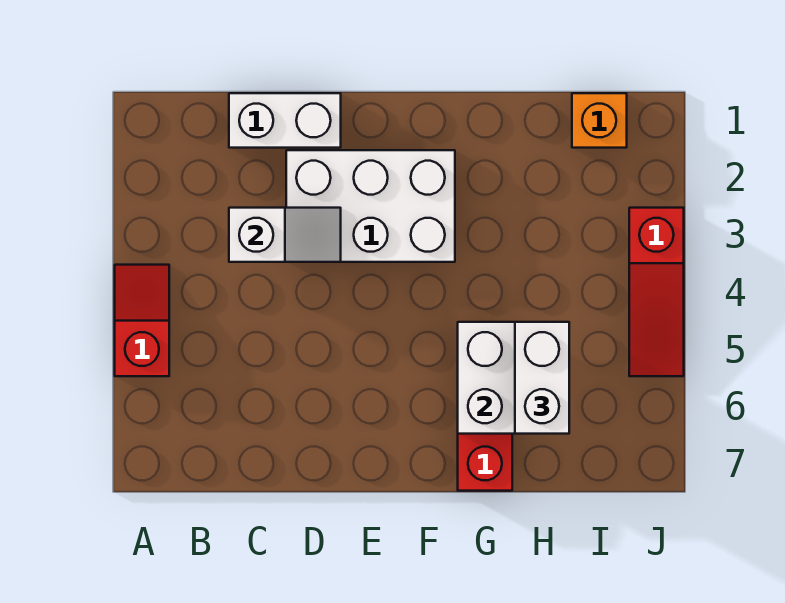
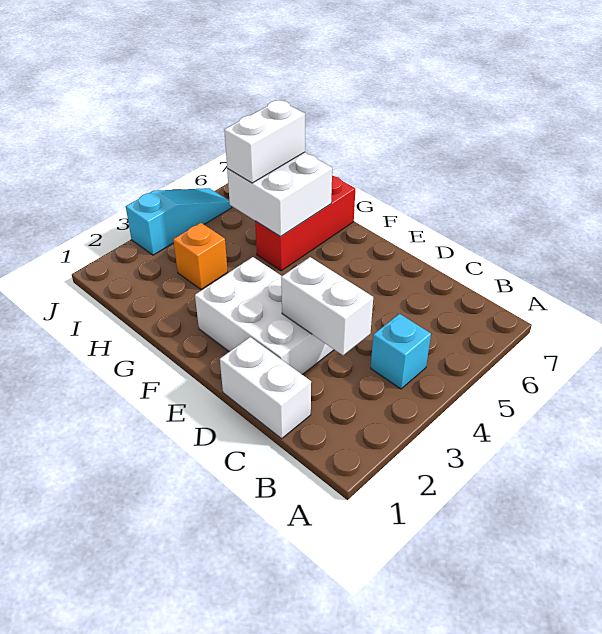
red slope A4:A5 level 1 top 5 -> none
none -> cyan brick B4 level 1
white slope C3:D3 level 2 top C -> white brick C3:D3 level 2
orange brick I1 level 1 -> orange brick H3 level 1
red slope J3:J5 level 1 top 3 -> cyan slope J3:J5 level 1 top 3

